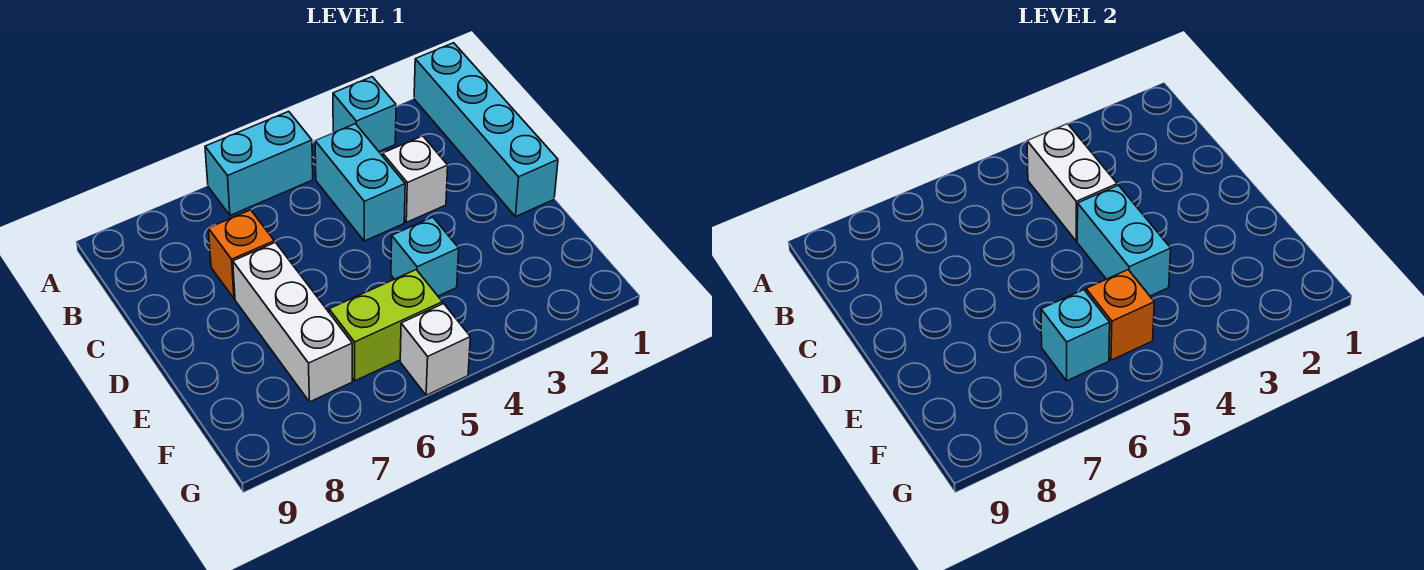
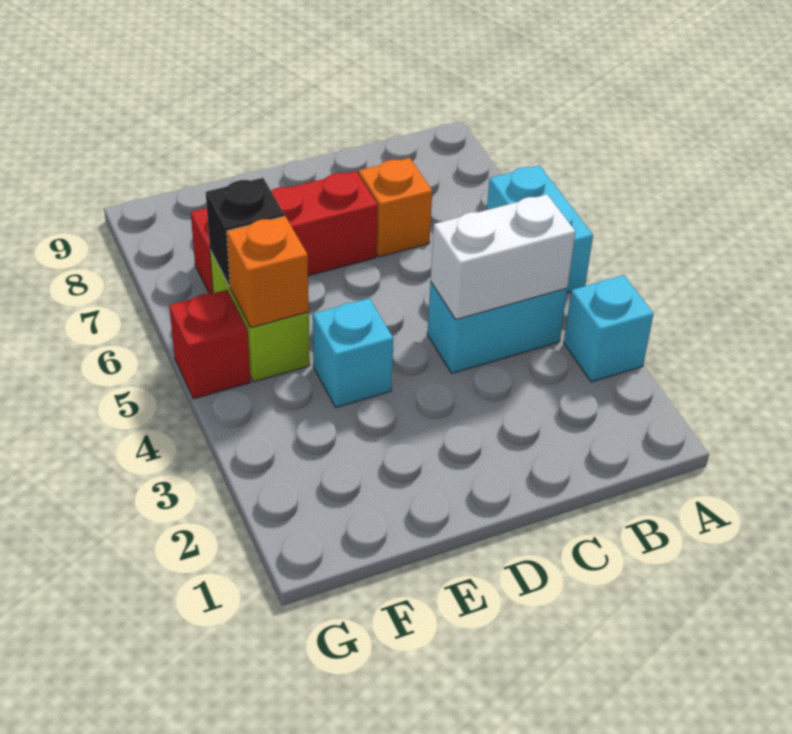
cyan brick A1:D1 level 1 -> none
white brick C3 level 1 -> none
cyan brick D4:E4 level 2 -> none
white brick D7:F7 level 1 -> red brick D7:F7 level 1
cyan brick F6 level 2 -> black brick F6 level 2
white brick G5 level 1 -> red brick G5 level 1

